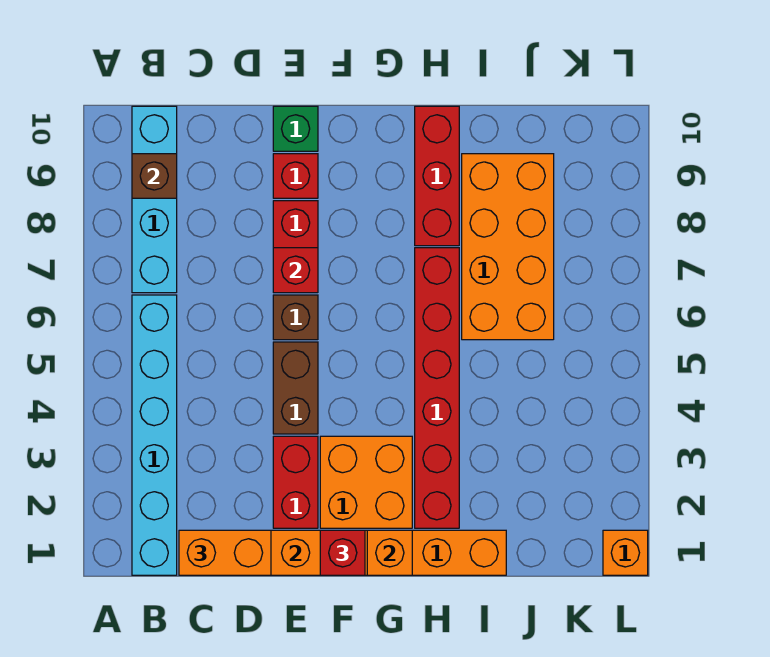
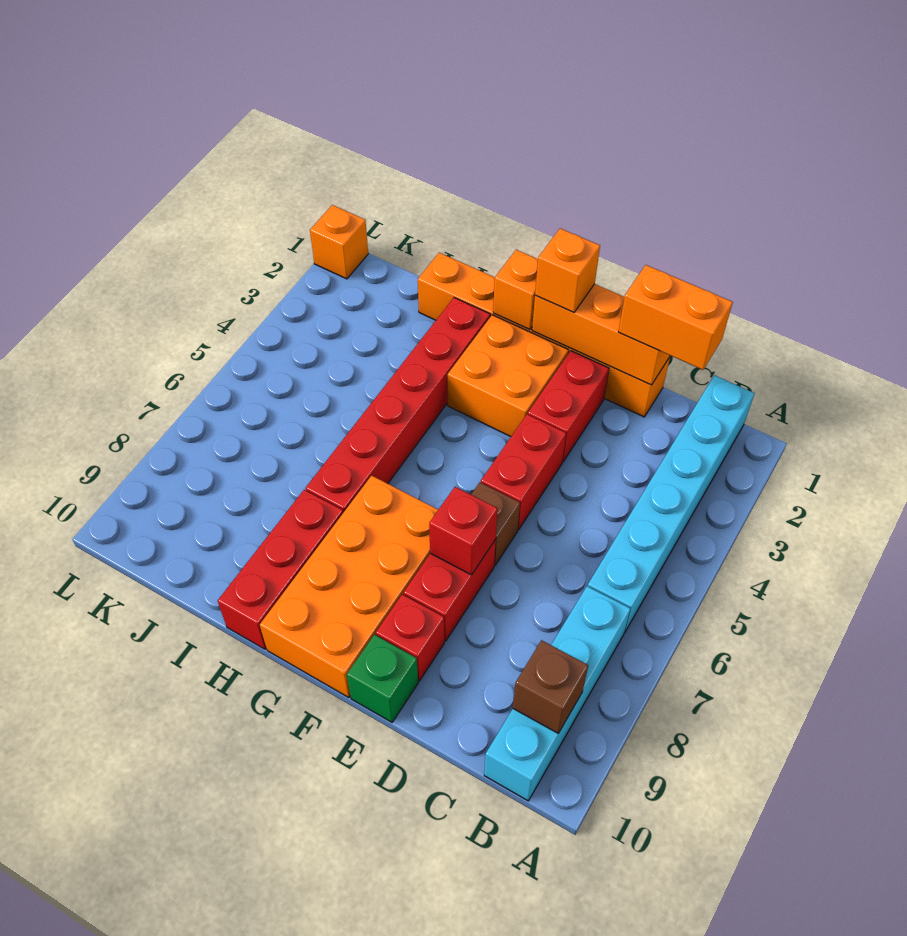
brown brick E4:E5 level 1 -> red brick E4:E5 level 1
red brick F1 level 3 -> orange brick F1 level 3
orange brick I6:J9 level 1 -> orange brick F7:G10 level 1

